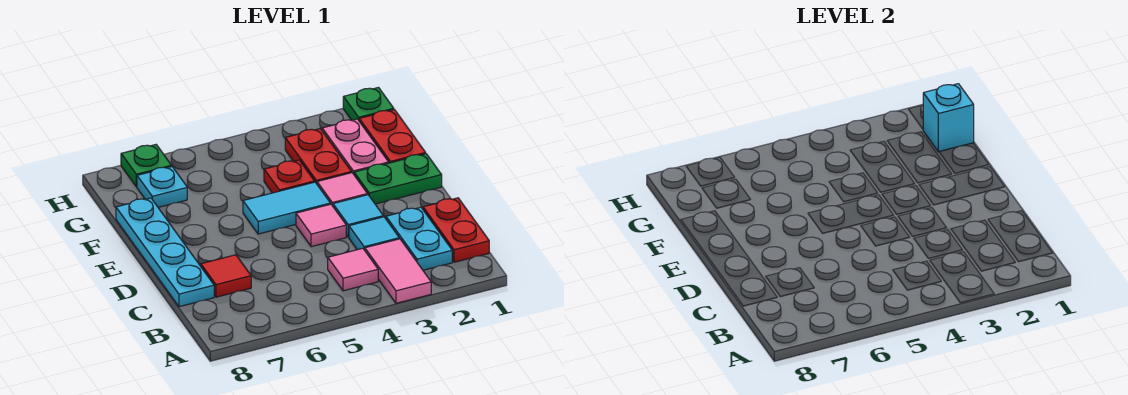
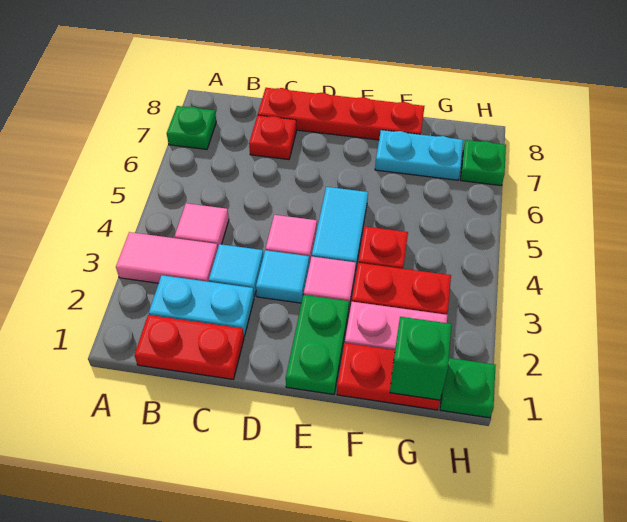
none -> green plate A7 level 1
red tile C7 level 1 -> red plate C7 level 1
cyan plate C8:F8 level 1 -> red plate C8:F8 level 1
cyan brick G1 level 2 -> green brick G1 level 2
cyan plate G7 level 1 -> cyan plate F7:G7 level 1

